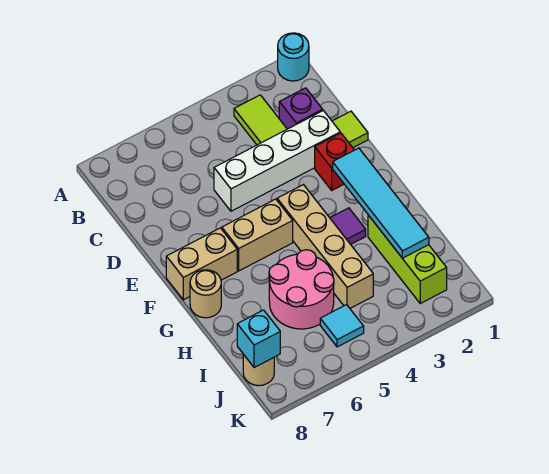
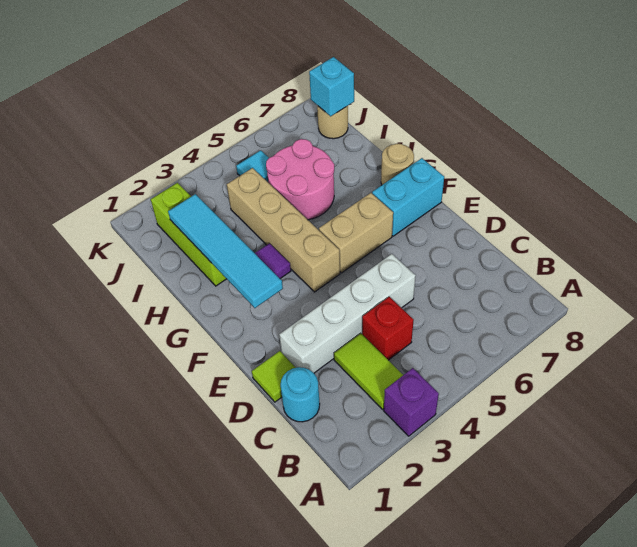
cyan round brick A1 level 1 -> cyan round brick C1 level 1
purple brick C2 level 1 -> purple brick A3 level 1
red brick E2 level 1 -> red brick C4 level 1
tan brick F7:F8 level 1 -> cyan brick F7:F8 level 1

